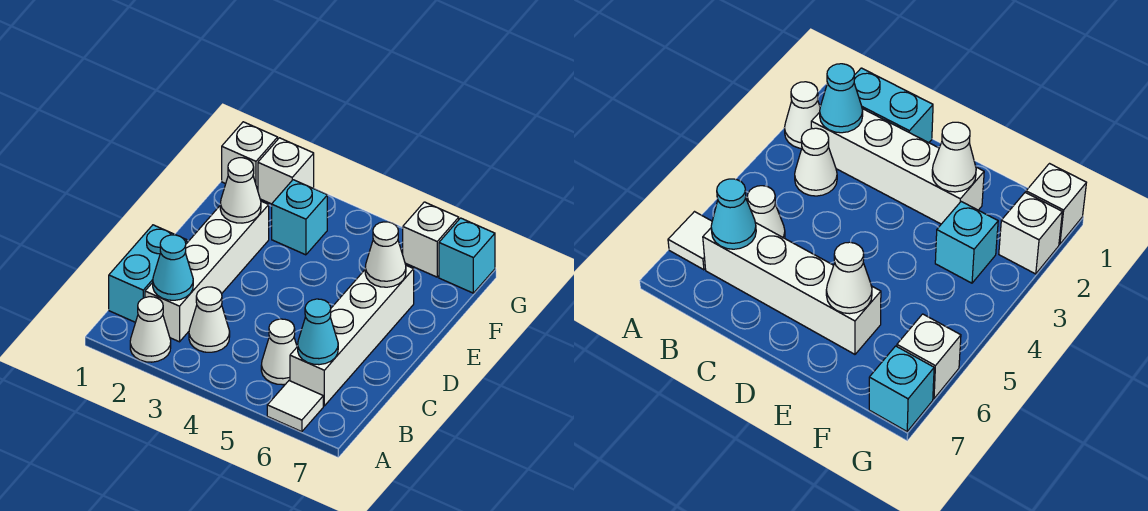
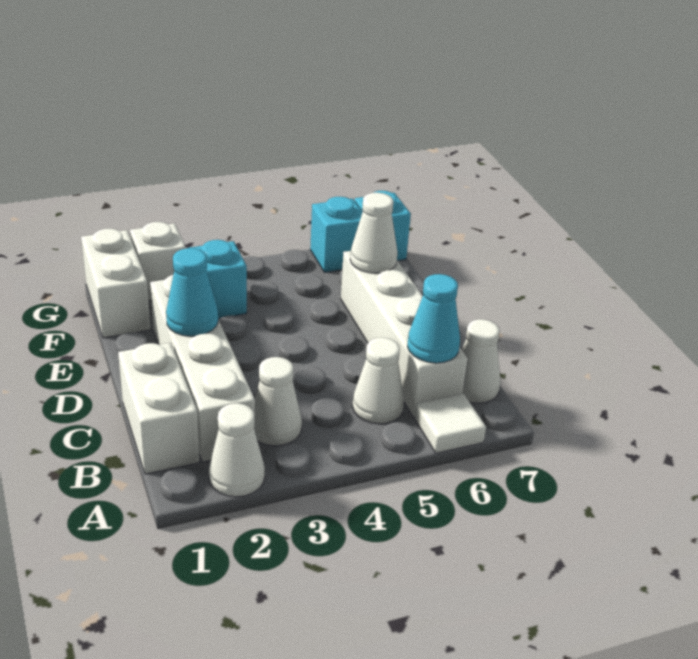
cyan brick B1:C1 level 1 -> white brick B1:C1 level 1
cyan cone B2 level 2 -> cyan cone D2 level 2
white cone E2 level 2 -> white cone B7 level 1
white brick G1 level 1 -> white brick F1:G1 level 1
white brick G6 level 1 -> cyan brick G6 level 1

